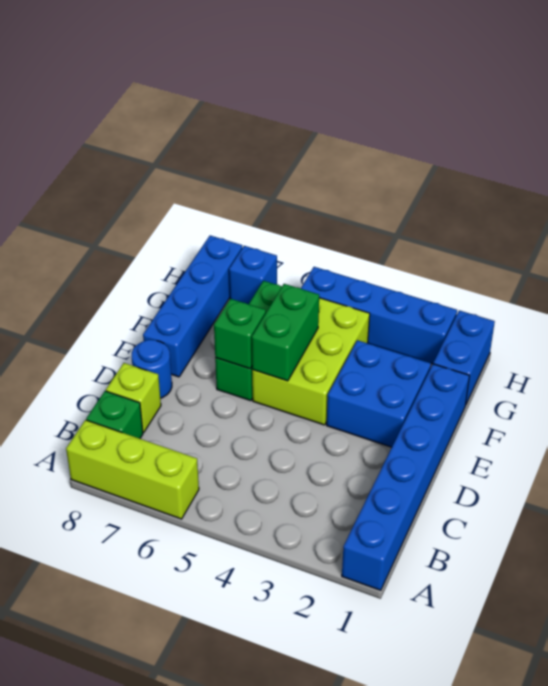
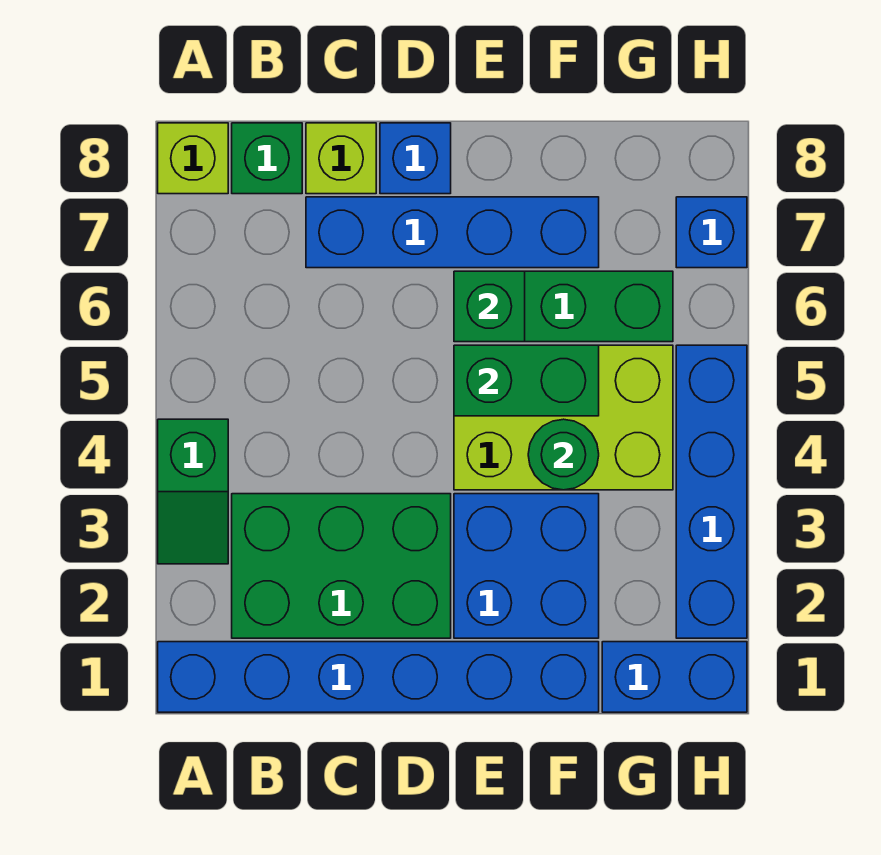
none -> green slope A3:A4 level 1 top 4
lime brick A6:A8 level 1 -> lime brick A8 level 1
none -> green brick B2:D3 level 1
blue round brick D8 level 1 -> blue brick D8 level 1
blue brick E8:H8 level 1 -> blue brick C7:F7 level 1
none -> green round brick F4 level 2

